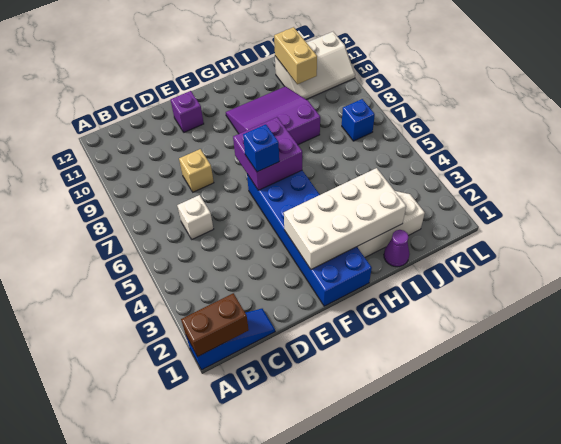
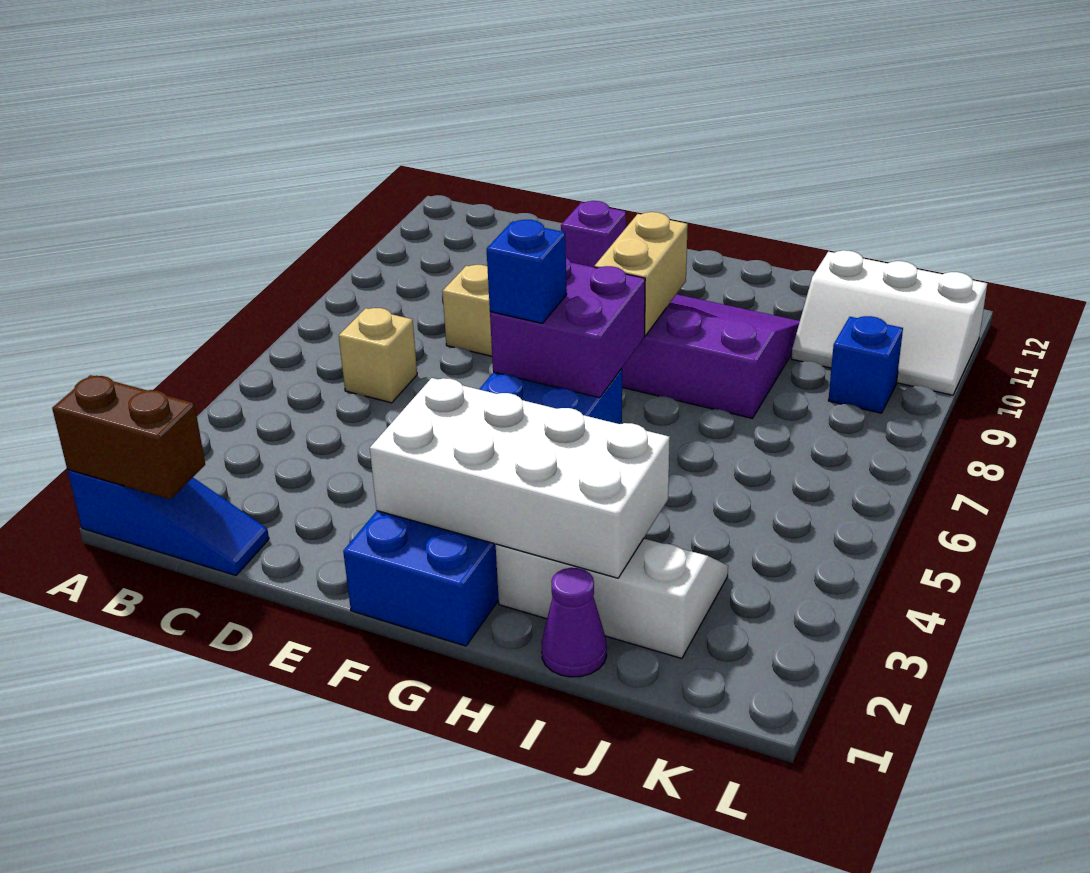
white brick C6 level 1 -> tan brick C6 level 1
tan brick J10:J11 level 2 -> tan brick G8:G9 level 2
blue brick K7 level 1 -> blue brick K9 level 1

